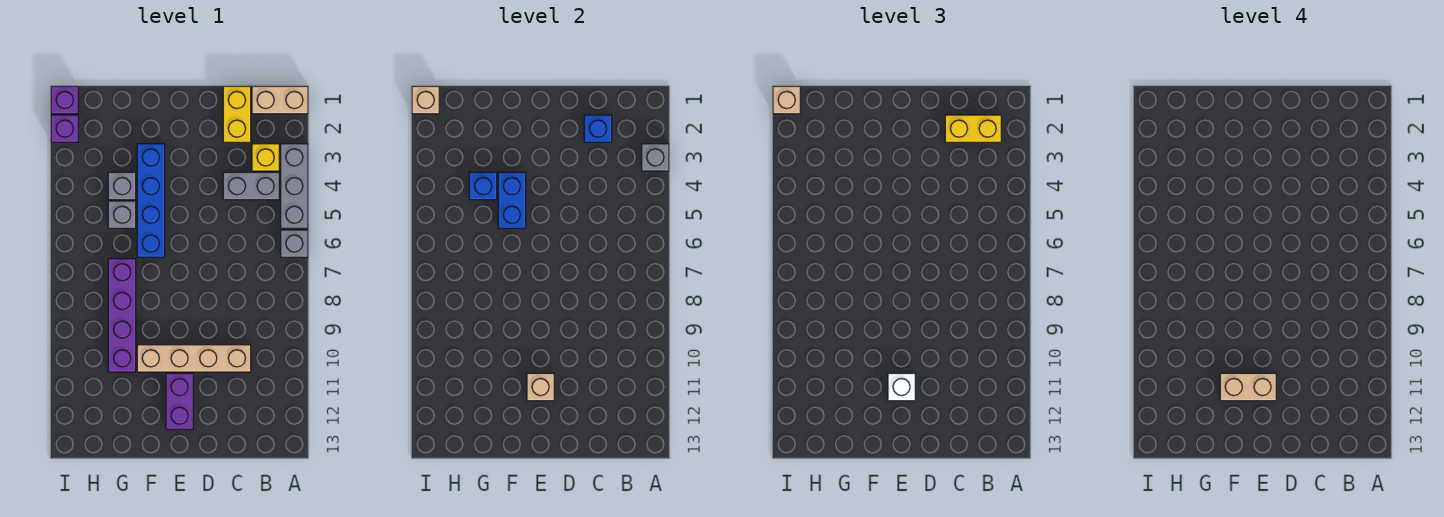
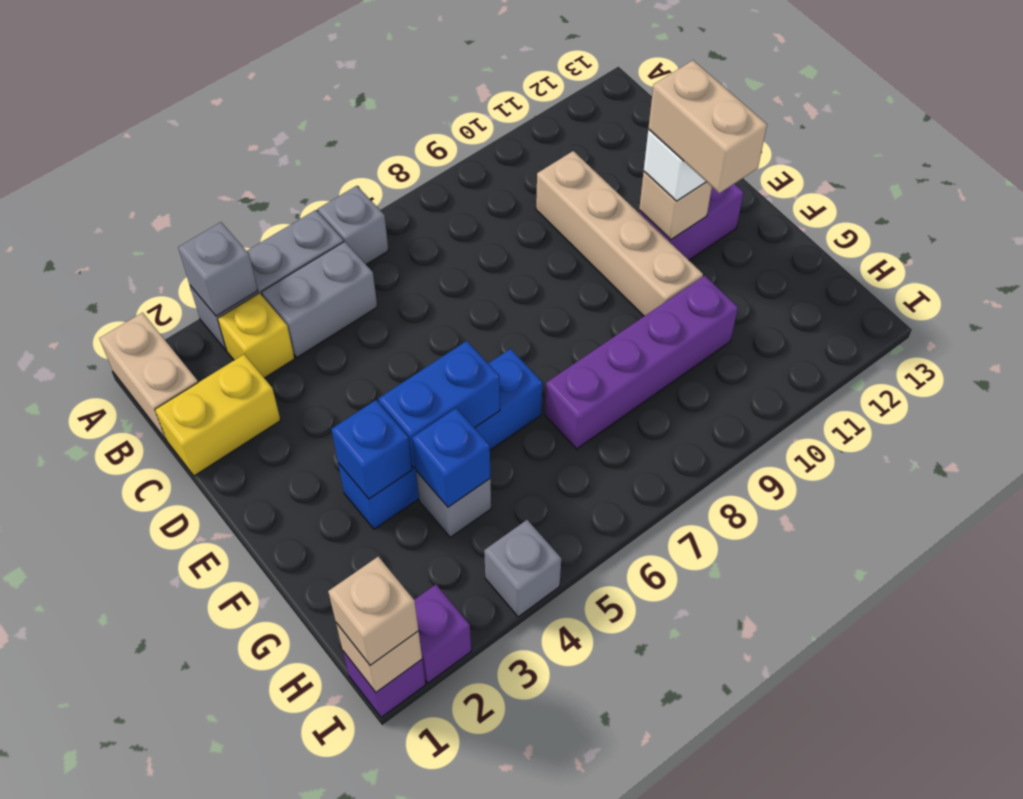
yellow brick B2:C2 level 3 -> none
grey brick B4:C4 level 1 -> grey brick B4:B5 level 1
blue brick C2 level 2 -> blue brick F3 level 2
grey brick G5 level 1 -> grey brick I4 level 1

